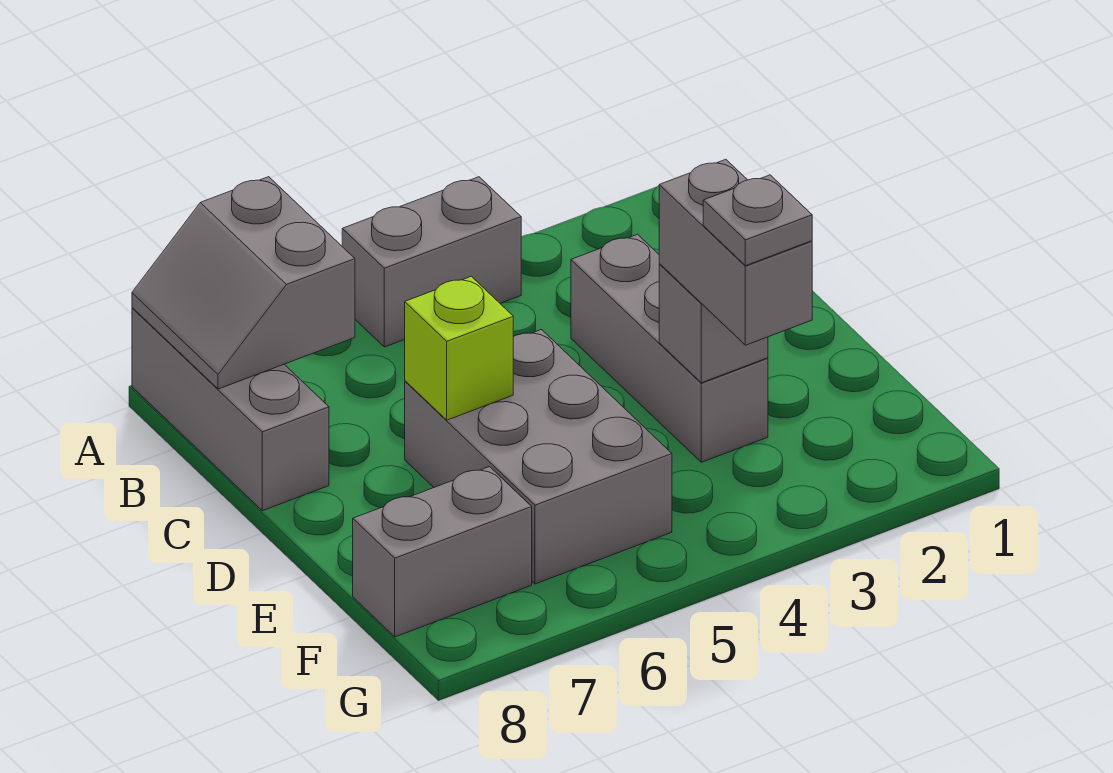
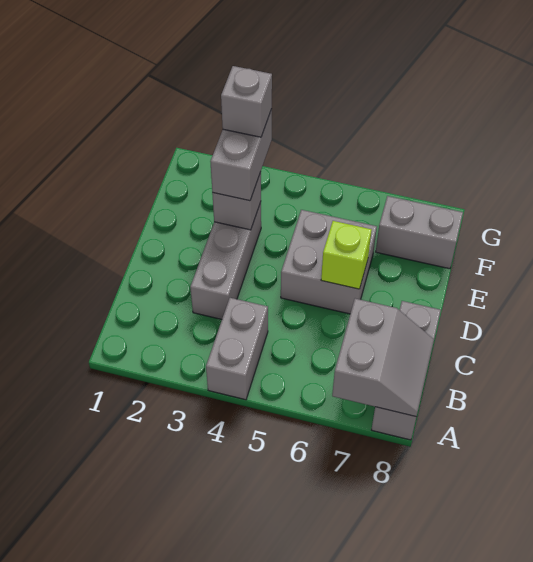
grey brick A4:A5 level 1 -> grey brick A4:B4 level 1
grey brick D5:F6 level 1 -> grey brick D5:E6 level 1
grey plate F3 level 4 -> grey brick F3 level 4

